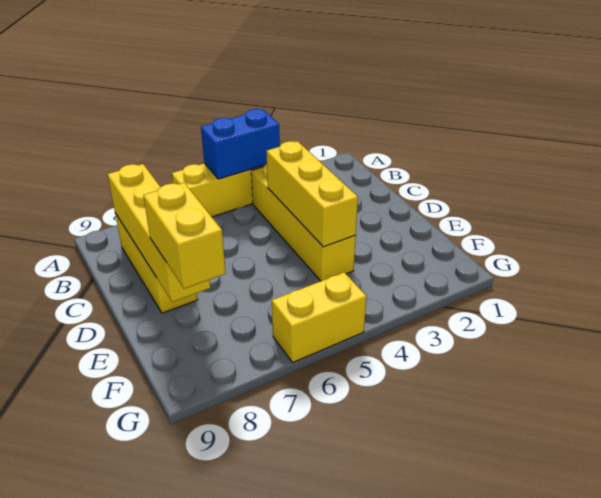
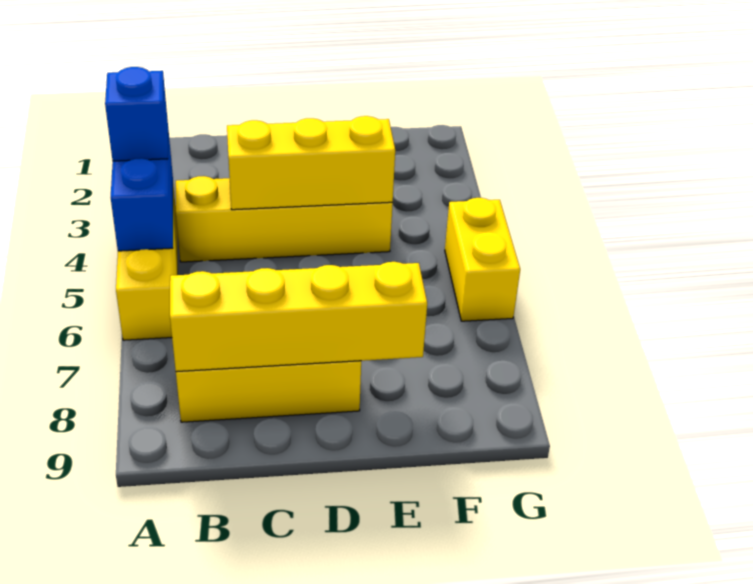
none -> blue brick A4 level 3
yellow brick E8:F8 level 3 -> none

